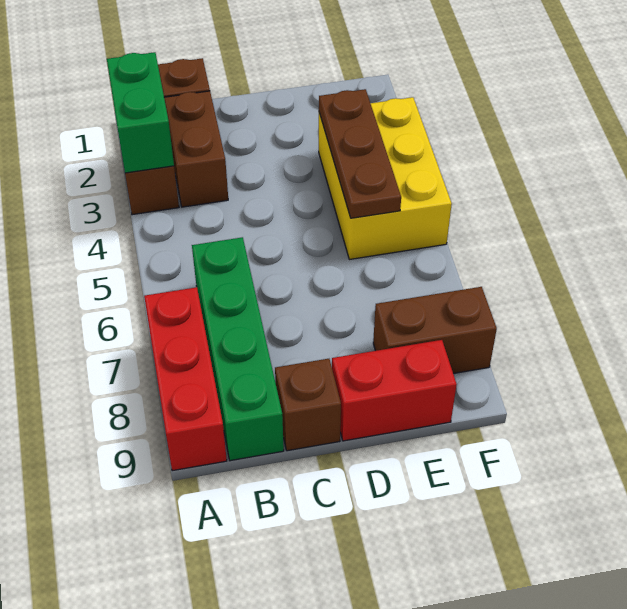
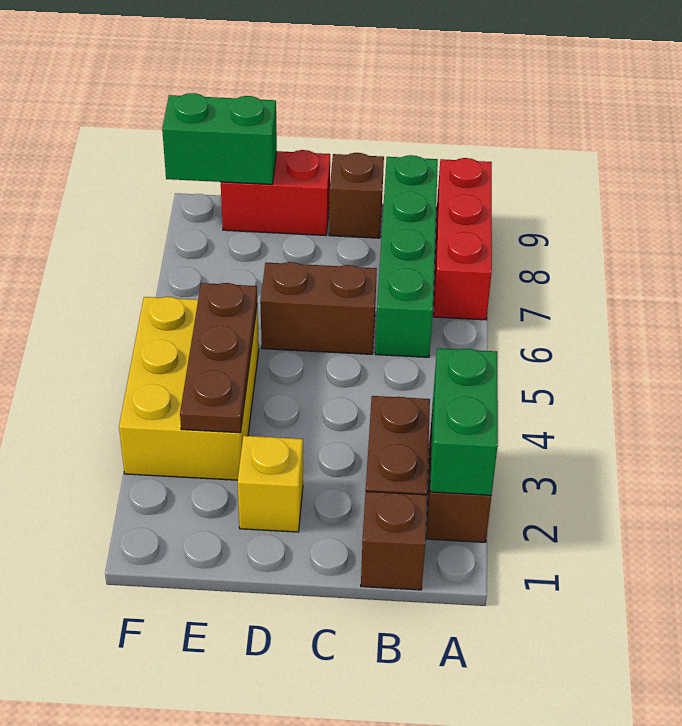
none -> yellow brick D2 level 1
brown brick E8:F8 level 1 -> brown brick C6:D6 level 1
none -> green brick E9:F9 level 2

